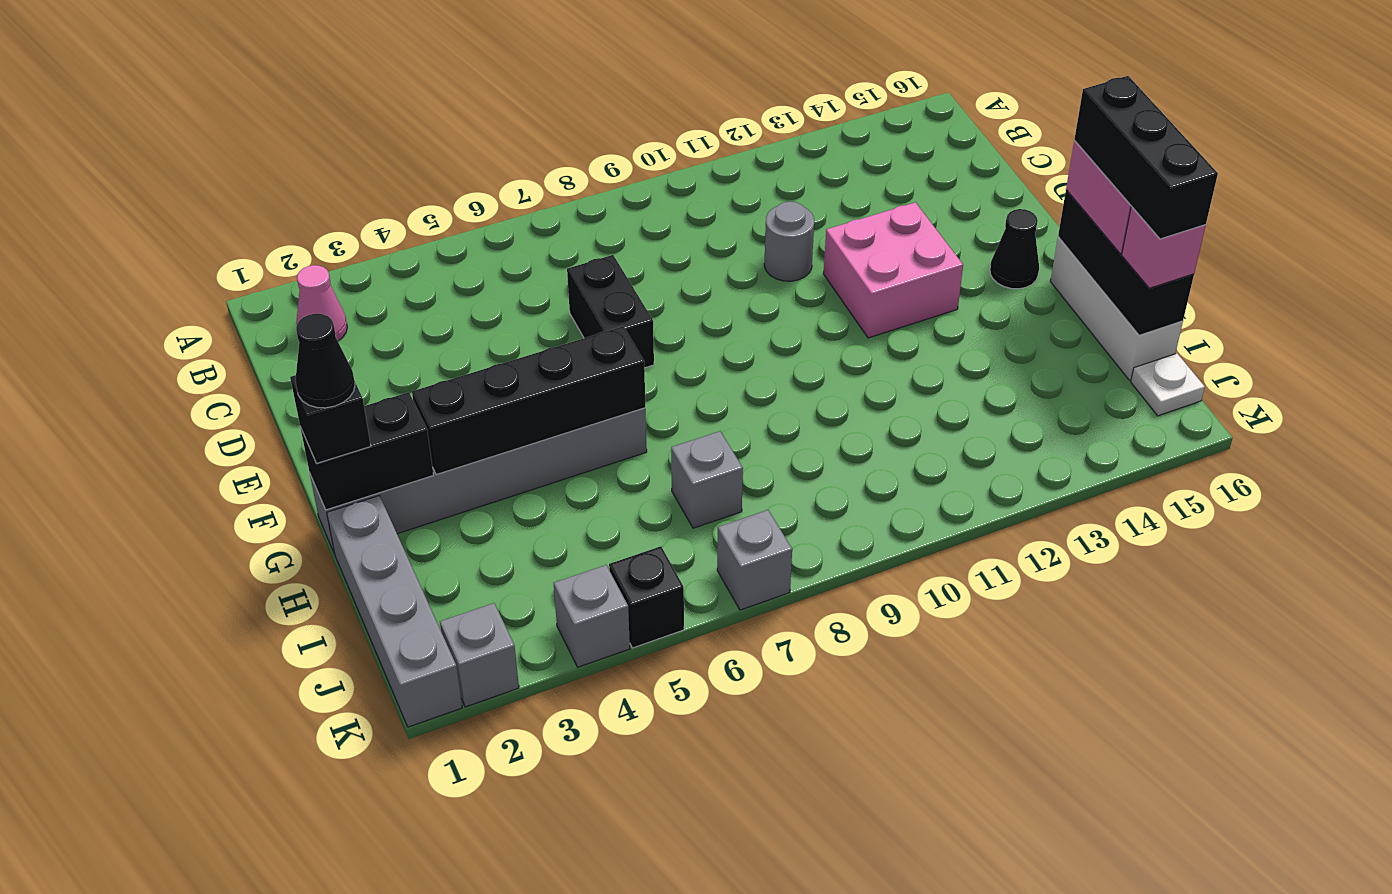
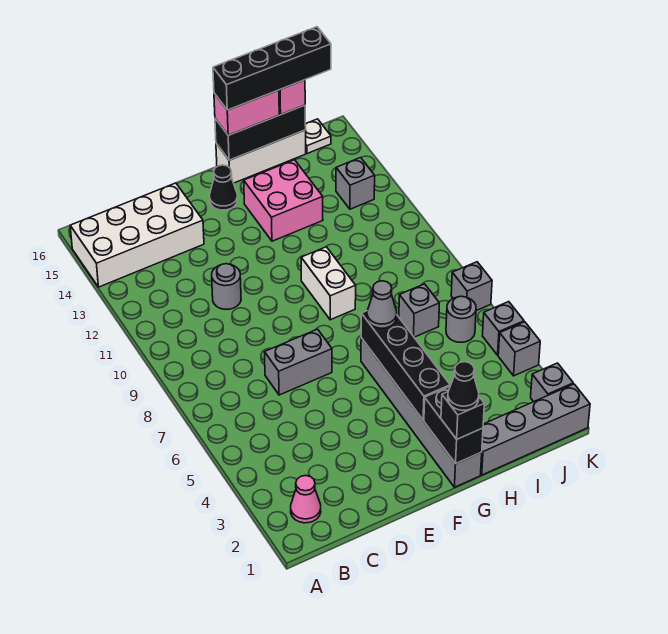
none -> white brick A14:D15 level 1
black brick D7:E7 level 1 -> grey brick D7:E7 level 1
pink brick E12:F13 level 1 -> pink brick G13:H14 level 1
none -> grey cone G6 level 3
none -> white brick G9:G10 level 1
black brick G16:I16 level 4 -> black brick G16:J16 level 4
none -> grey round brick J6 level 1
none -> grey brick J13 level 1
black brick K5 level 1 -> grey brick K5 level 1

